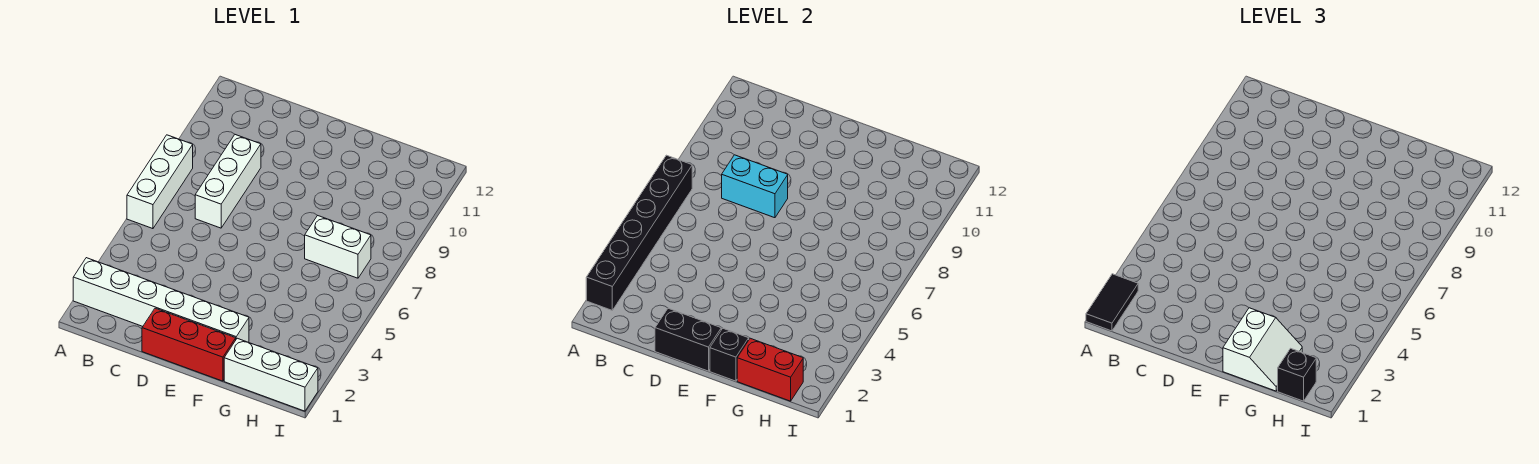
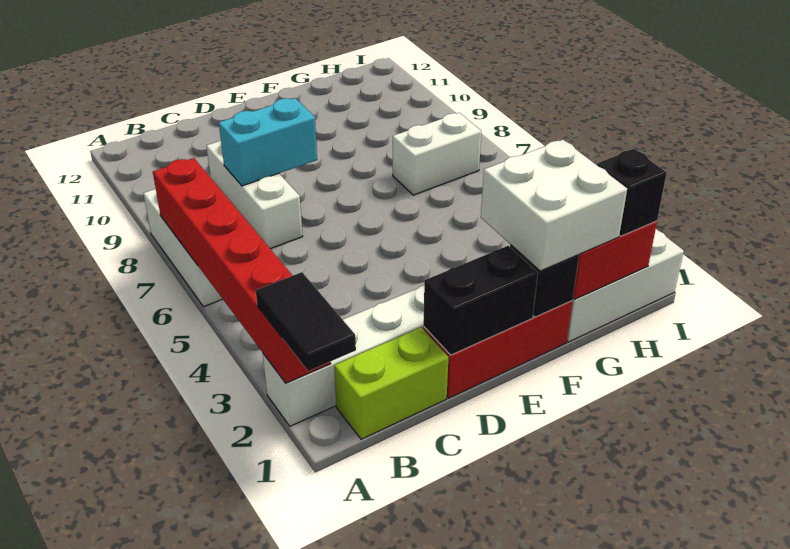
black brick A2:A7 level 2 -> red brick A2:A7 level 2
none -> lime brick B1:C1 level 1
white slope F1:G2 level 3 top F -> white brick F1:G2 level 3

